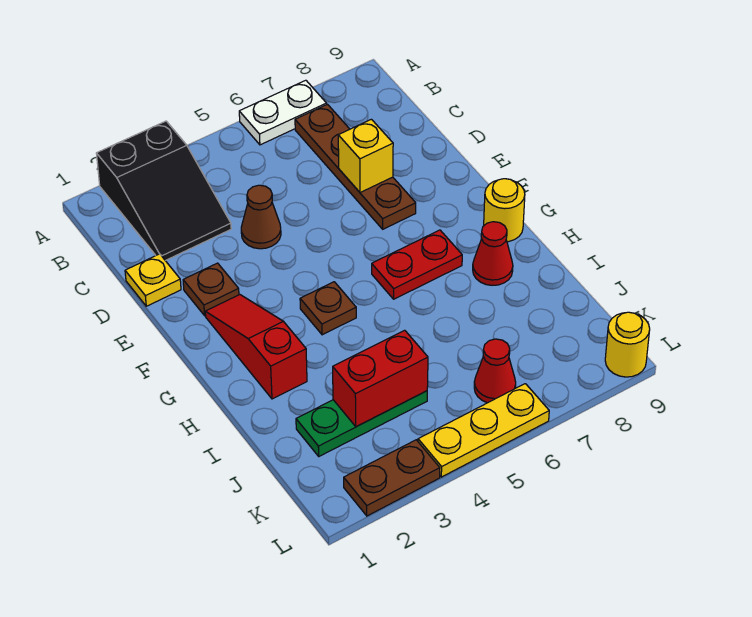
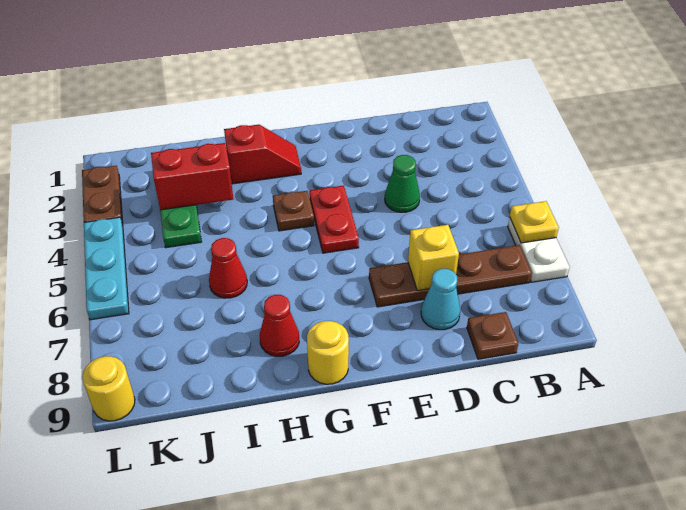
black slope A2:C3 level 1 top A -> none
yellow plate D1 level 1 -> yellow plate A6 level 2
brown cone D4 level 1 -> green cone D4 level 1
none -> cyan cone D8 level 1
brown plate E2 level 1 -> brown plate C9 level 1
red slope F2:H2 level 1 top H -> red slope G2:H2 level 1 top H
red plate G6:G7 level 1 -> red plate F4:F5 level 1
red brick J3:J4 level 2 -> red brick I3:J3 level 2
red cone K6 level 1 -> red cone I6 level 1
yellow plate L4:L6 level 1 -> cyan plate L4:L6 level 1

